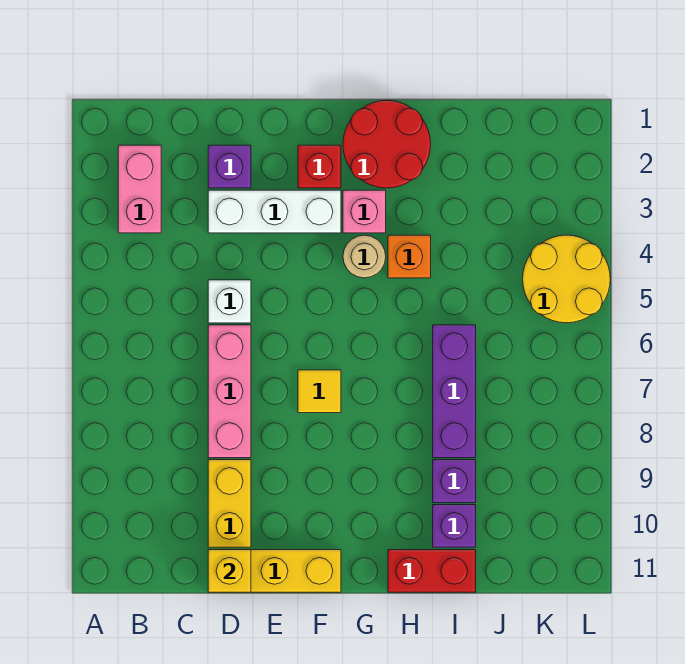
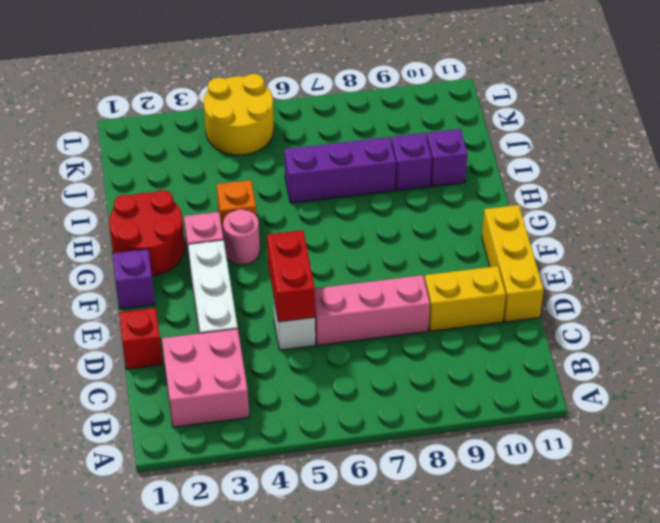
pink brick B2:B3 level 1 -> pink brick B2:C3 level 1
purple brick D2 level 1 -> purple brick F1 level 1
yellow brick D11 level 2 -> none
red brick F2 level 1 -> red brick D1 level 1
yellow tile F7 level 1 -> none
tan round brick G4 level 1 -> pink round brick G4 level 1
red brick H11:I11 level 1 -> red brick D5:E5 level 2

